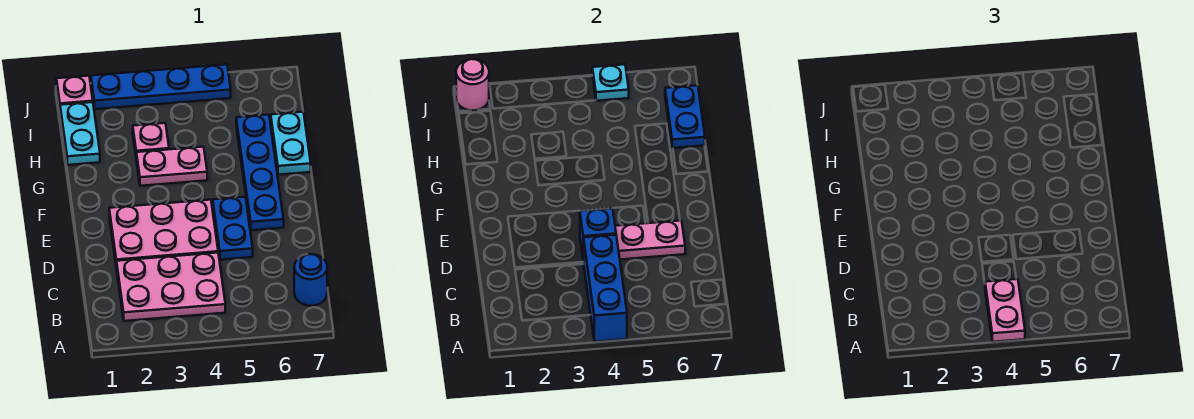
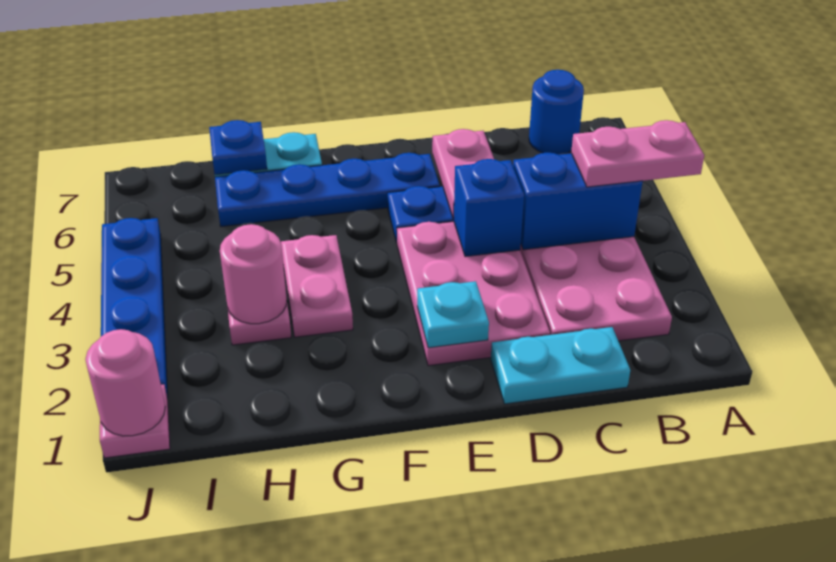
blue brick A4:C4 level 2 -> blue brick B4:C4 level 2
cyan plate H1:I1 level 1 -> cyan plate C1:D1 level 1
none -> pink round brick H3 level 2
blue plate H7:I7 level 2 -> blue plate H7 level 2
cyan plate J5 level 2 -> cyan plate E2 level 2

